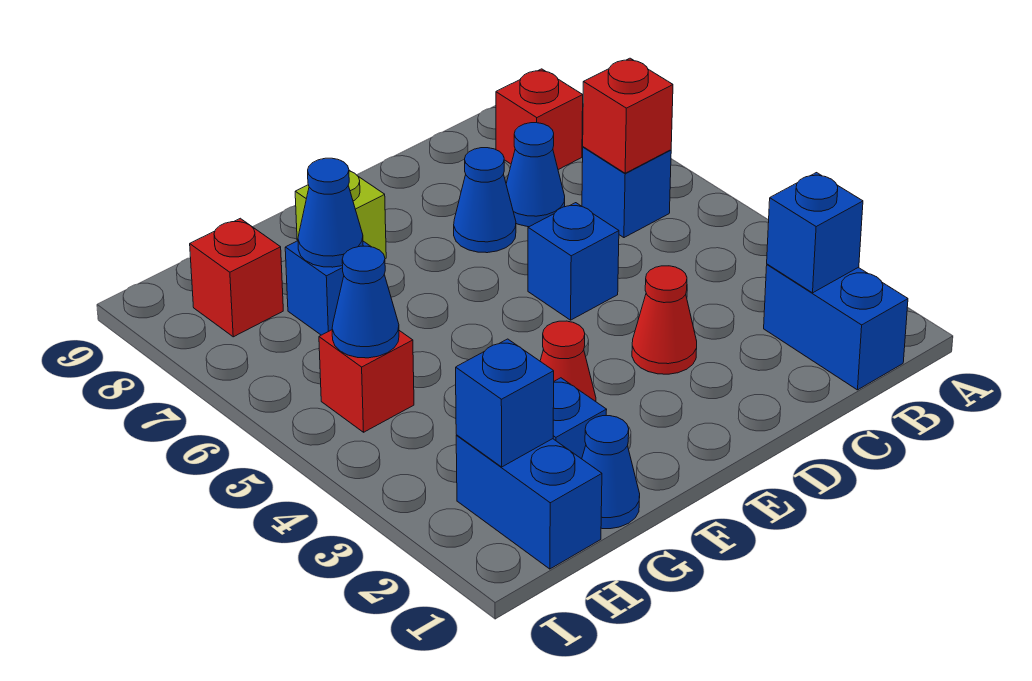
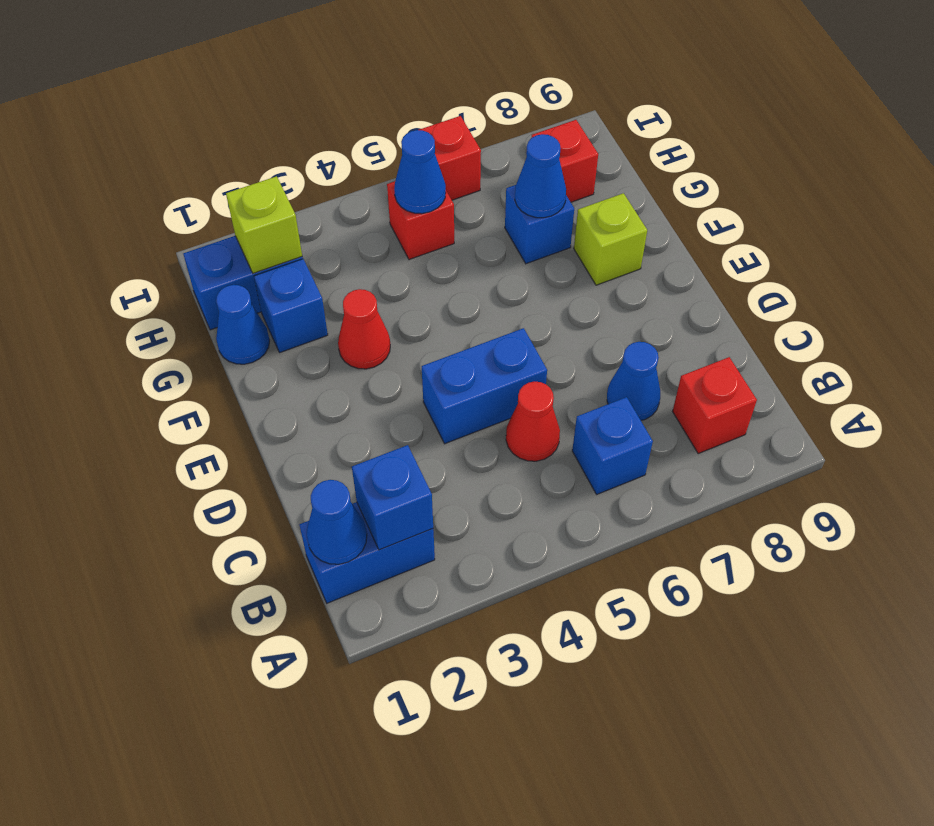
red brick B6 level 2 -> red brick I6 level 1
red cone D3 level 1 -> red cone C5 level 1
blue brick D5 level 1 -> blue brick D4:D5 level 1
blue cone D7 level 1 -> blue cone B1 level 2
blue brick H2 level 2 -> lime brick H2 level 2

